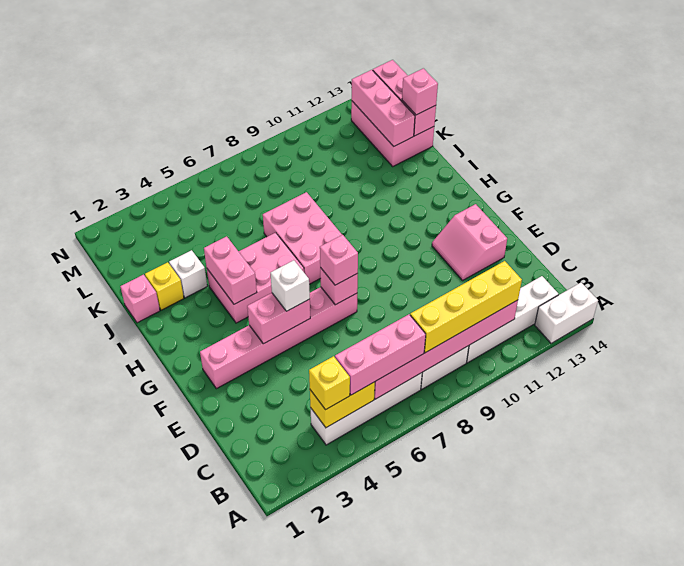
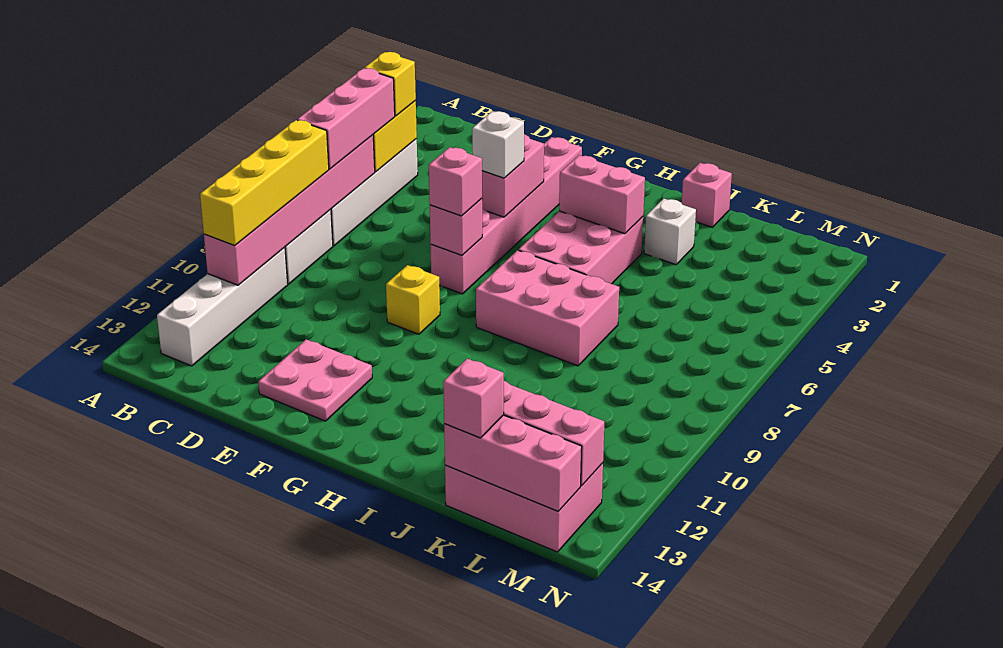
white brick A13:A14 level 1 -> none
pink slope E12:F13 level 1 top 13 -> pink plate E12:F13 level 1
yellow brick J2 level 1 -> yellow brick F9 level 1

